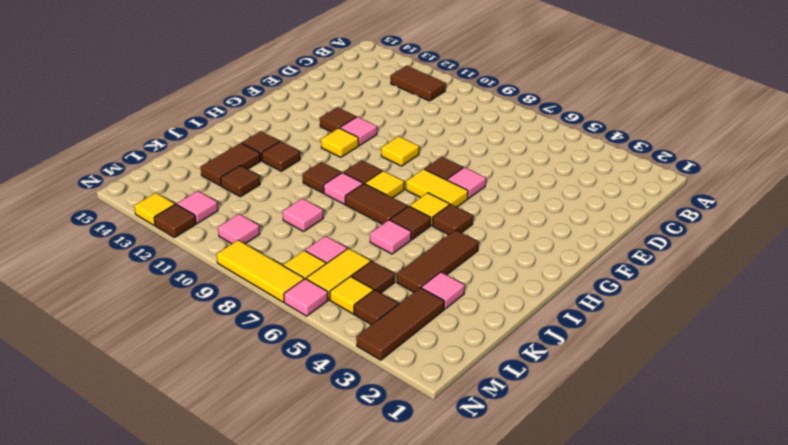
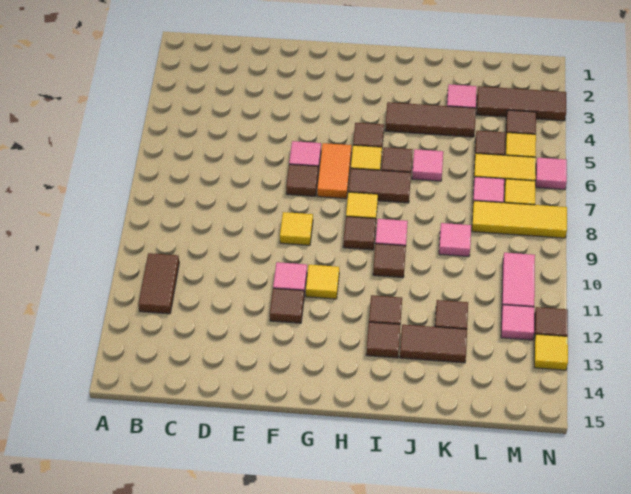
yellow tile G6:G7 level 1 -> orange tile G6:G7 level 1
brown tile I7:I8 level 1 -> brown tile H7:I7 level 1
pink tile M10 level 1 -> pink tile M10:M11 level 1
yellow tile N7:N9 level 1 -> yellow tile L8:N8 level 1

